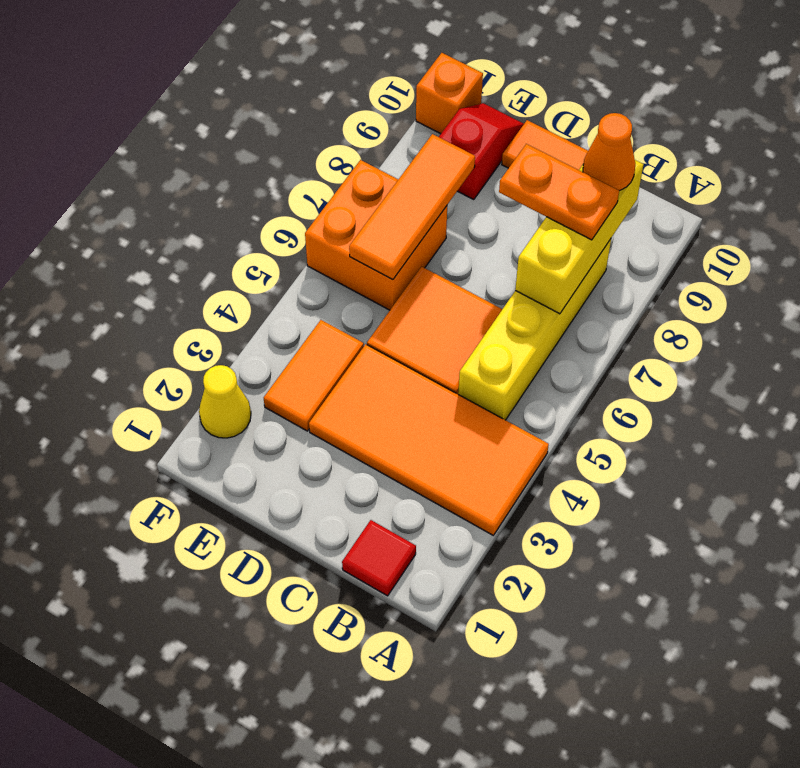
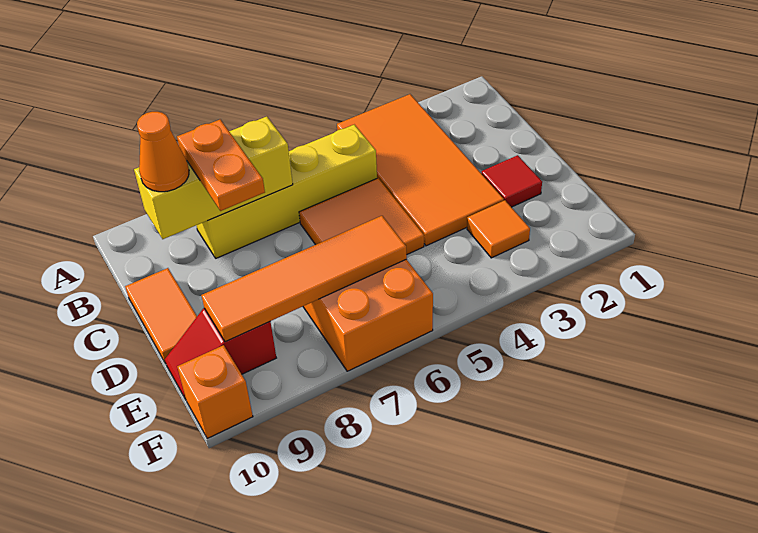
red tile B1 level 1 -> red tile D2 level 1
orange tile E3:E4 level 1 -> orange tile E3 level 1
orange tile E6:E8 level 2 -> orange tile E6:E9 level 2
yellow cone F2 level 1 -> none

